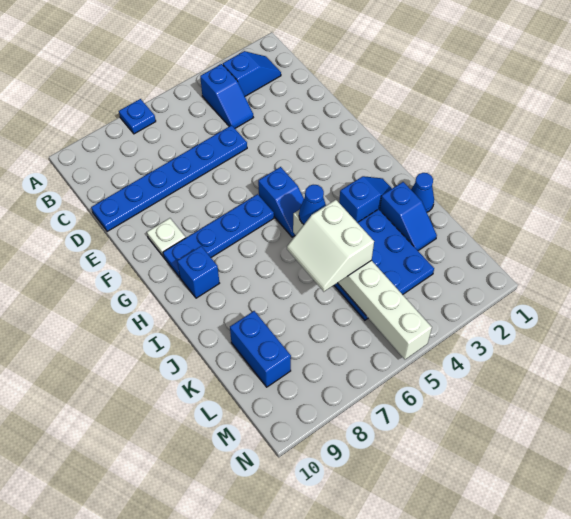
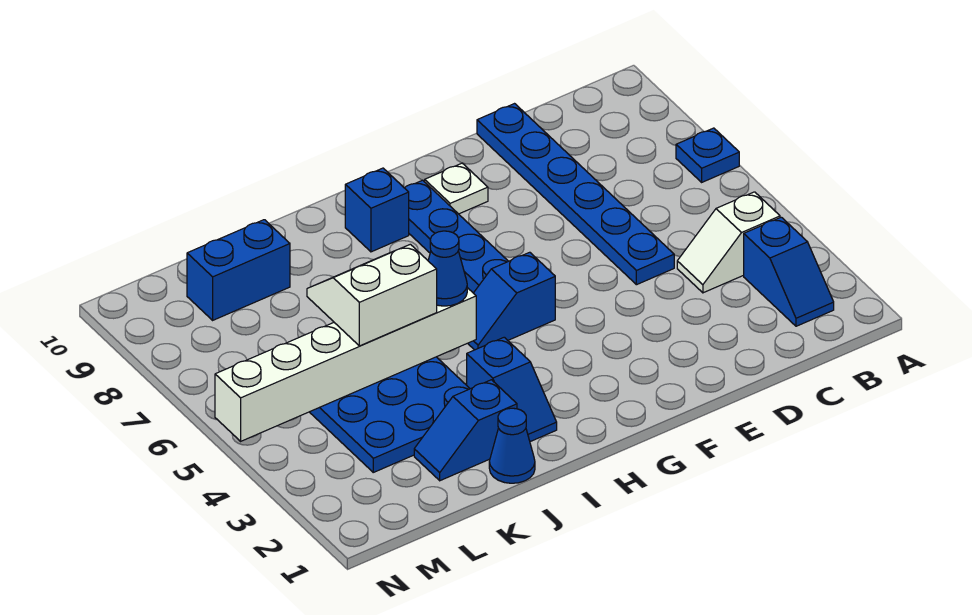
blue slope B4:C4 level 1 top B -> white slope B4:C4 level 1 top B

